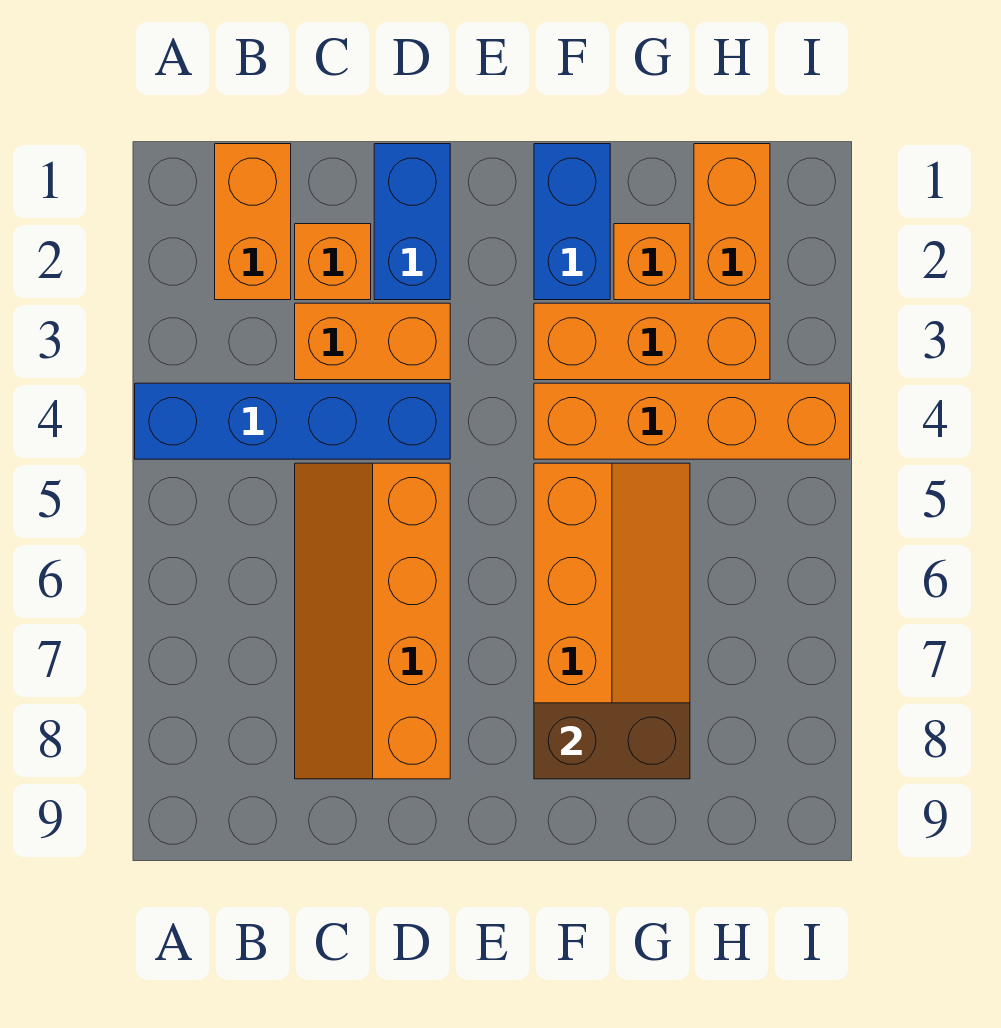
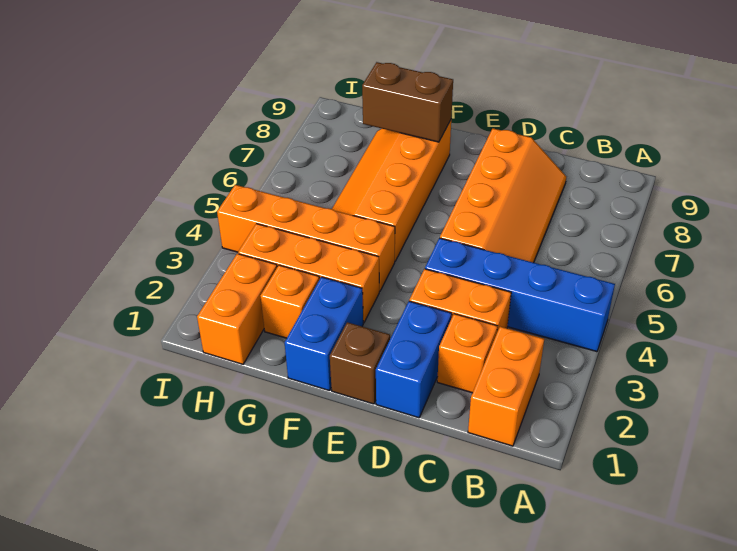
none -> brown brick E1 level 1

